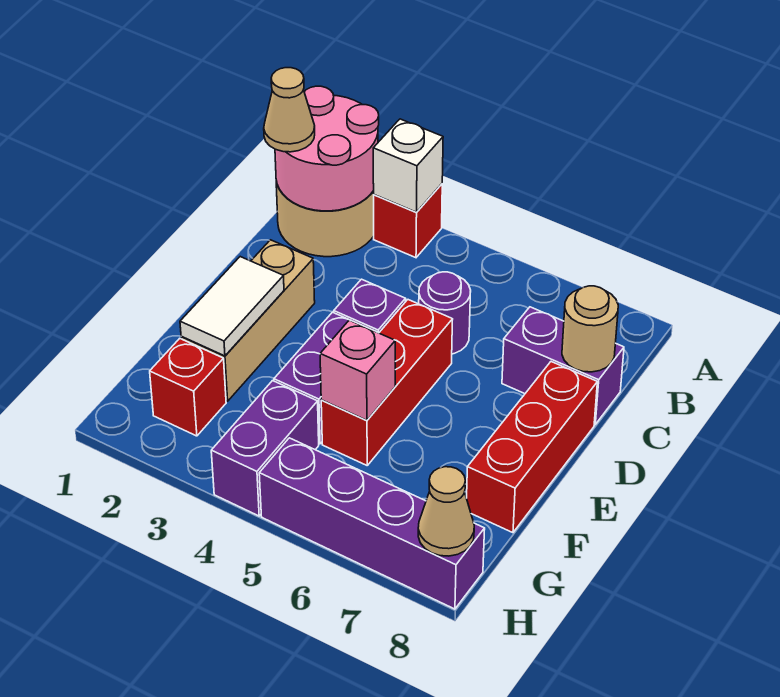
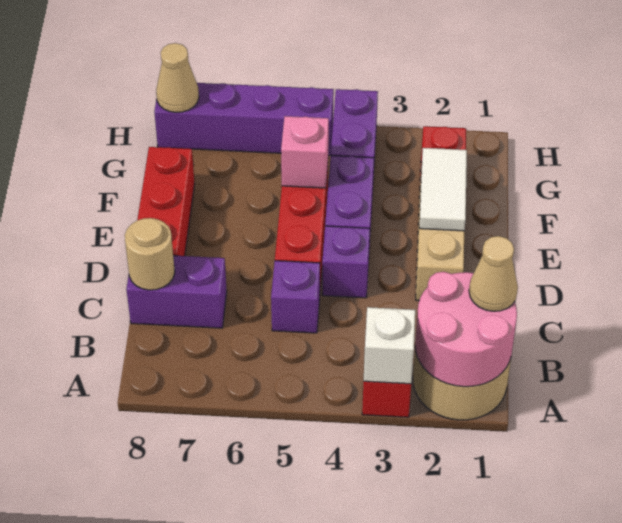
purple round brick C5 level 1 -> purple brick C5 level 1

